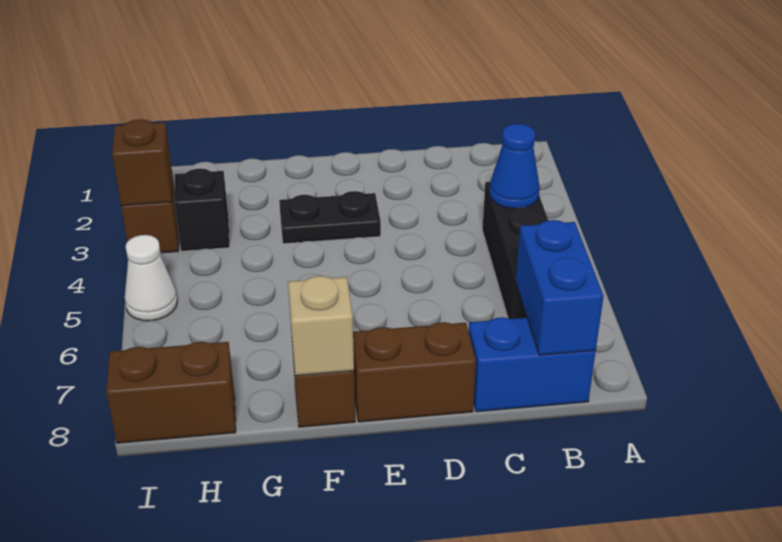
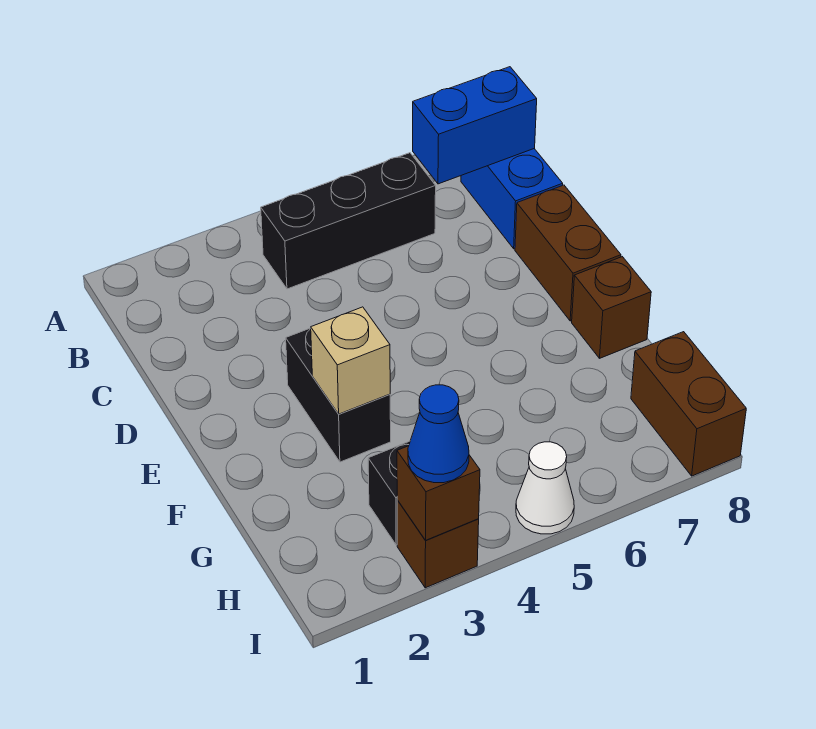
blue cone B4 level 2 -> blue cone I3 level 3
black plate E3:F3 level 1 -> black brick E3:F3 level 1
tan brick F8 level 2 -> tan brick F3 level 2

